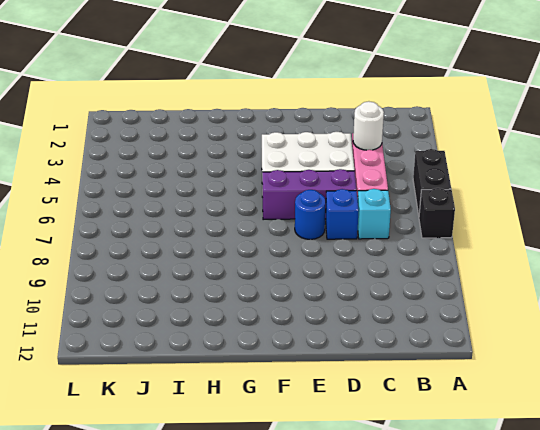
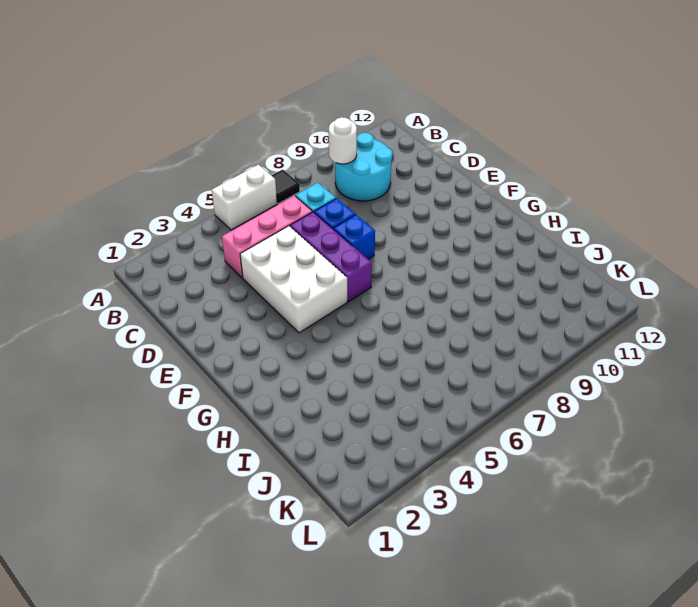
black brick A5:A6 level 1 -> white brick A5:A6 level 1
black brick A7 level 1 -> black tile A7 level 1
none -> cyan round brick B9:C10 level 1
white round brick C4 level 2 -> white round brick B9 level 2
blue round brick E7 level 1 -> blue brick E7 level 1

